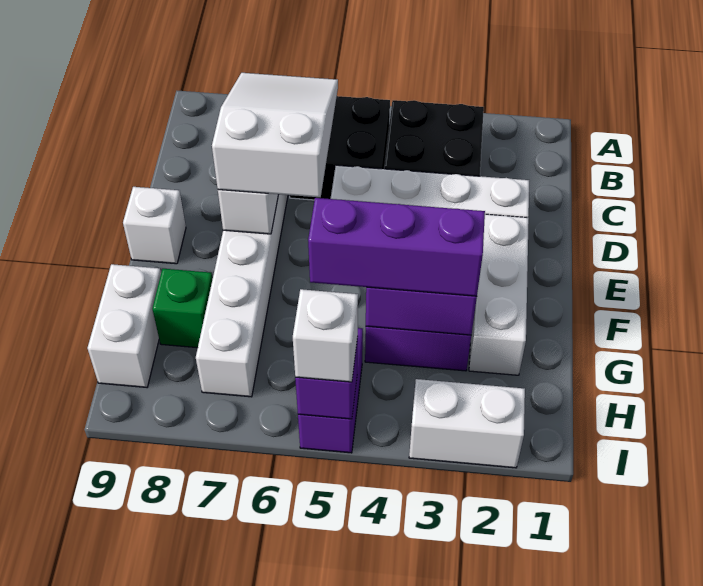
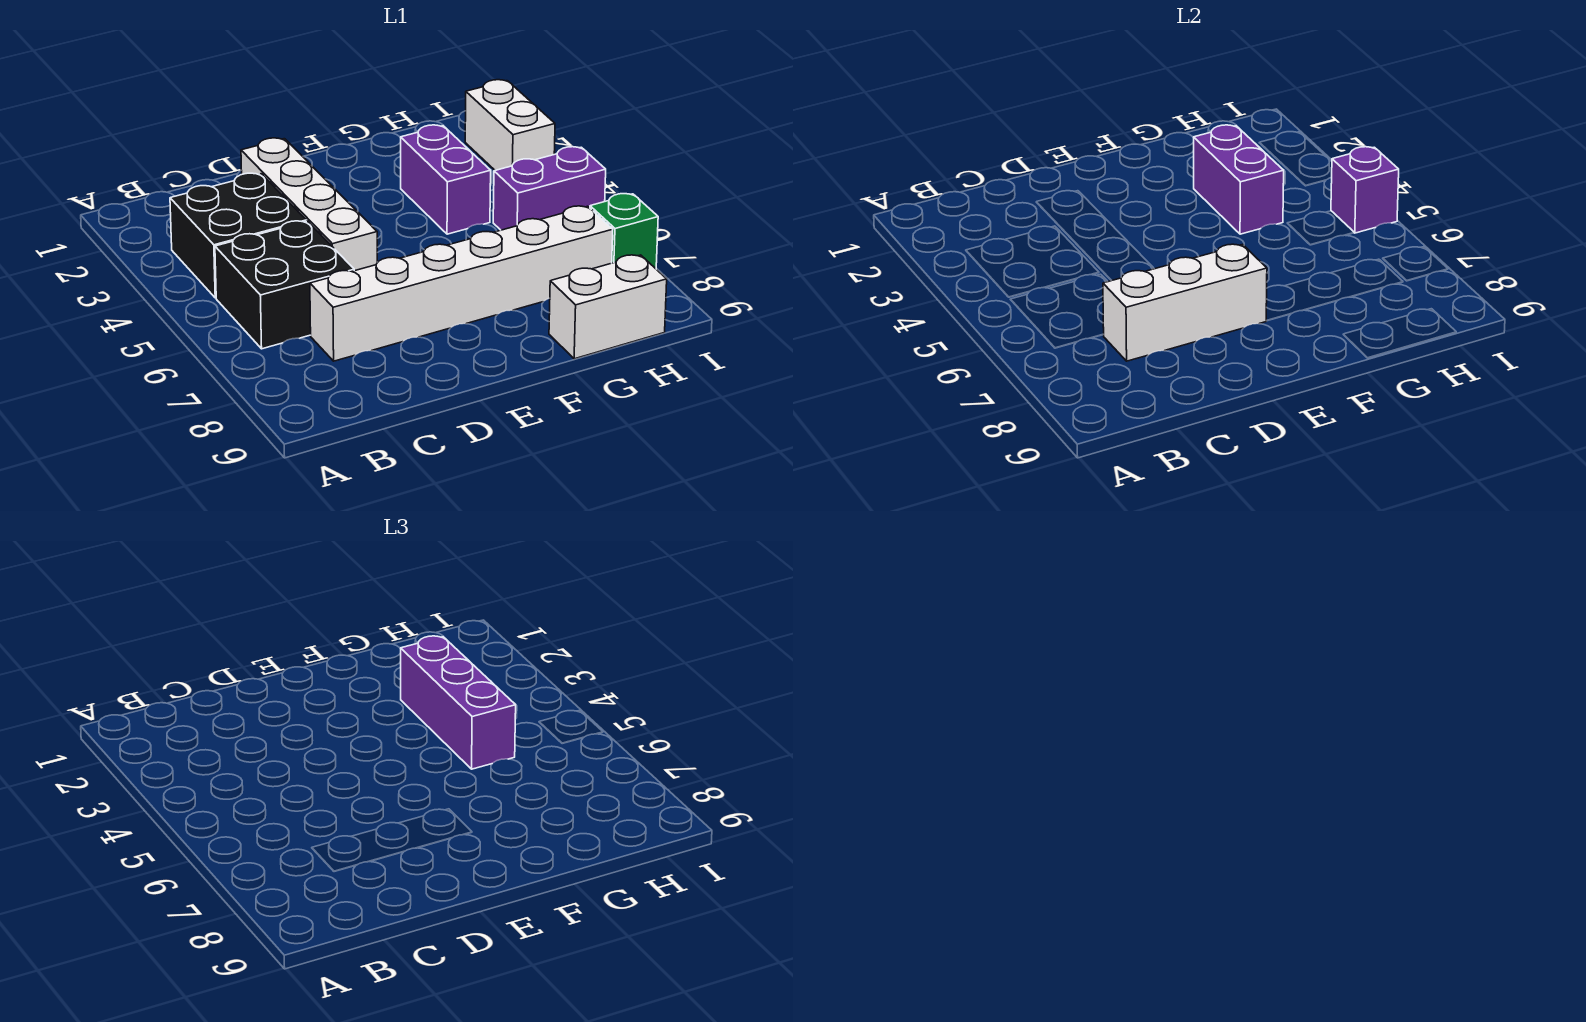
white slope C6:E7 level 3 top E -> none
white brick E2:G2 level 1 -> none
white brick E9 level 1 -> none
green brick G8 level 1 -> green brick I7 level 1
white brick I5 level 3 -> none

